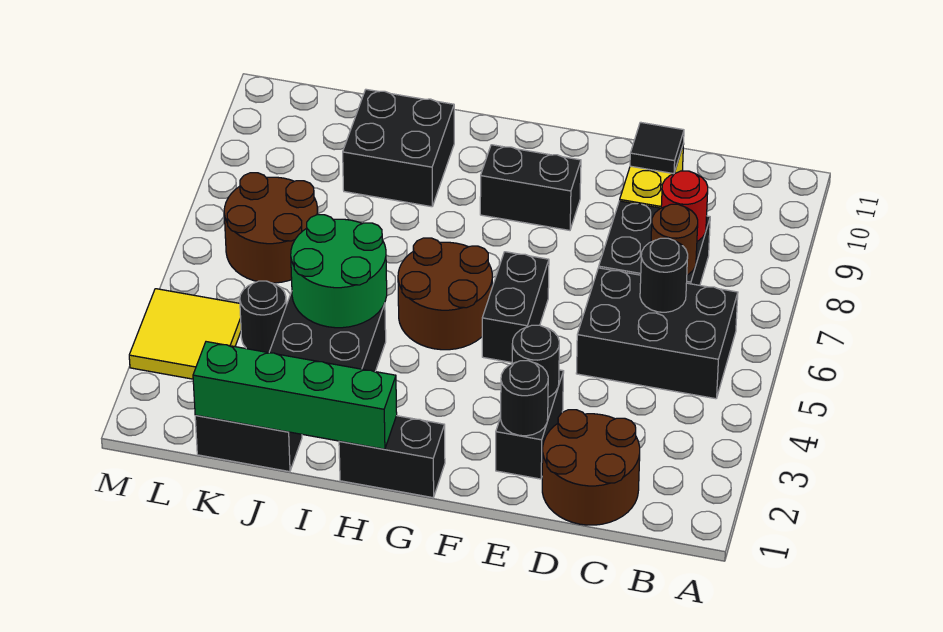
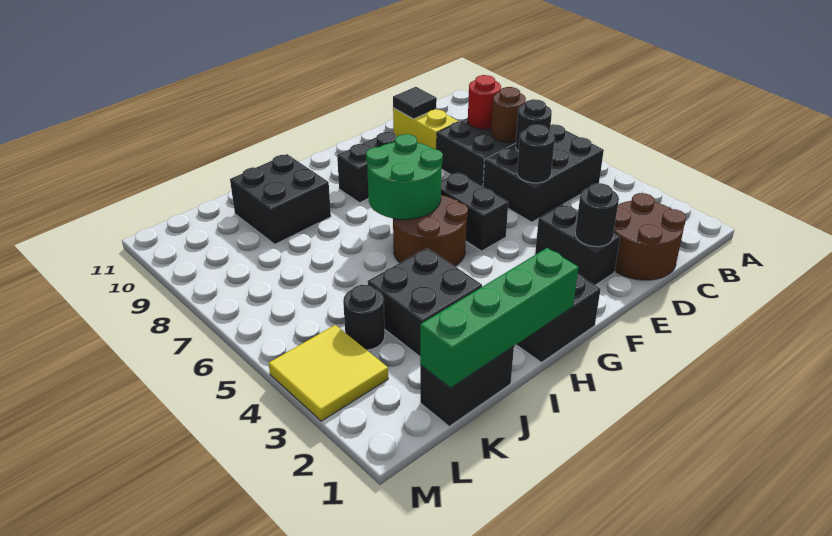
black round brick E3 level 2 -> black round brick D5 level 2
green round brick I4:J5 level 2 -> green round brick G6:H7 level 2
brown round brick K6:L7 level 1 -> none

